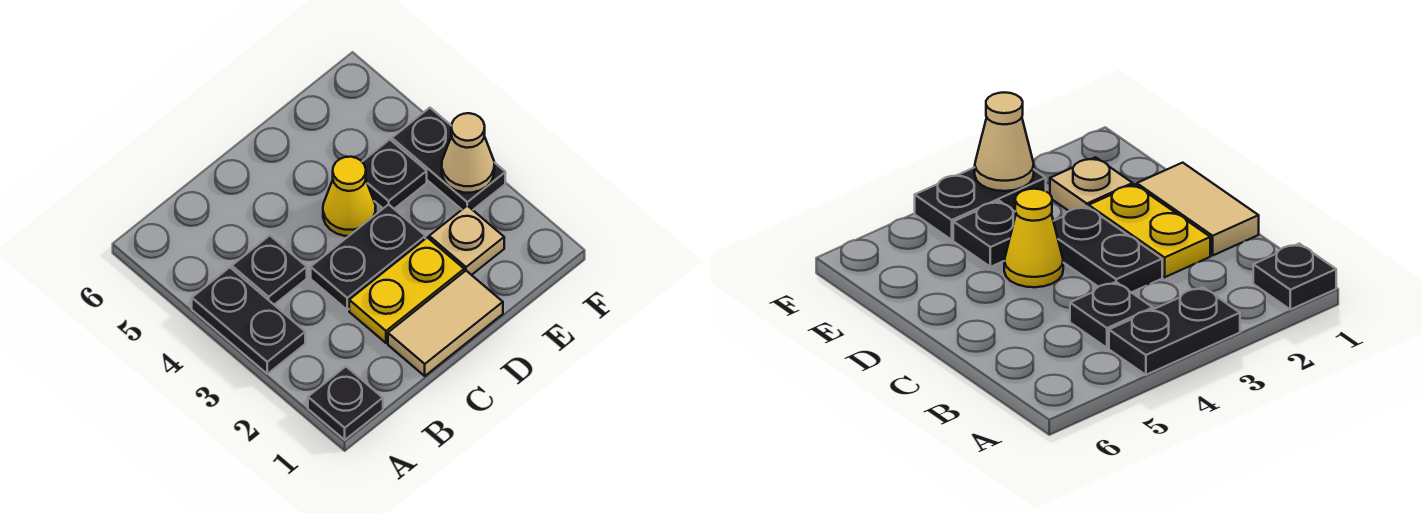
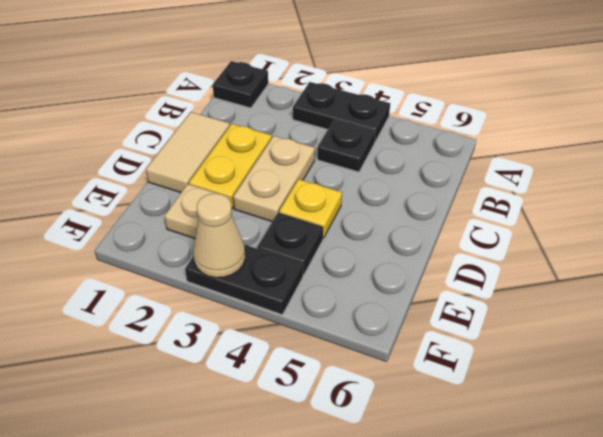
black plate C3:D3 level 1 -> tan plate C3:D3 level 1
yellow cone D4 level 1 -> yellow plate D4 level 1

